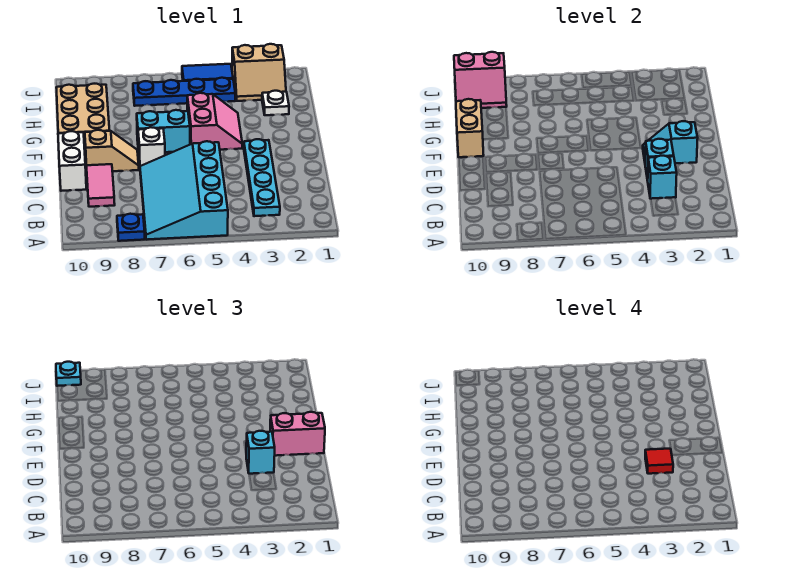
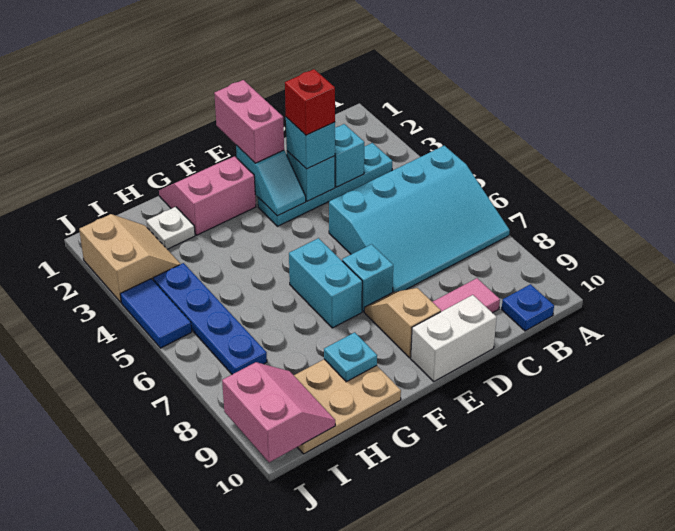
blue plate A8 level 1 -> blue plate B10 level 1
red tile D3 level 4 -> red brick D3 level 4
white brick E7 level 1 -> cyan brick E7 level 1
pink slope F4:G5 level 1 top 5 -> pink slope F1:G2 level 1 top 2
tan brick F10:G10 level 2 -> none
cyan plate J10 level 3 -> cyan plate G9 level 2

